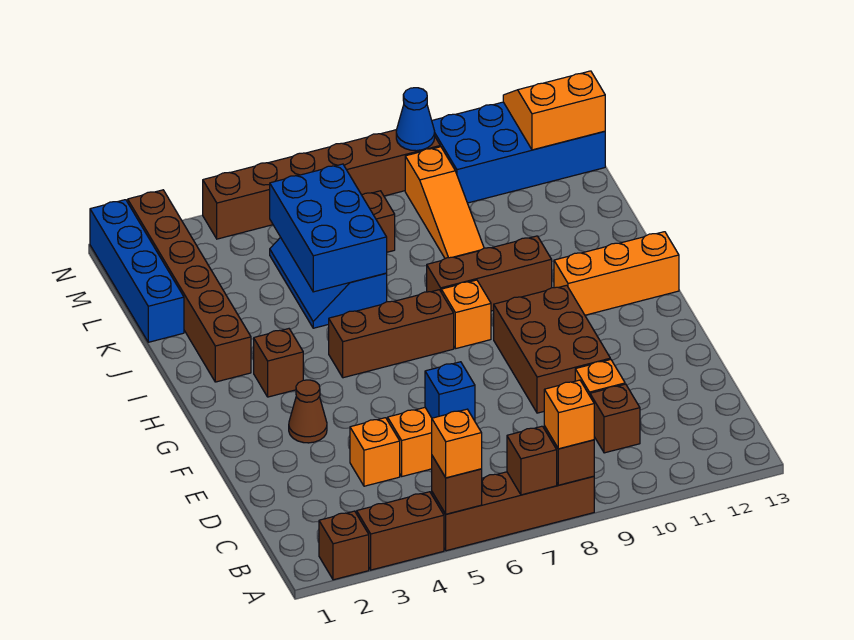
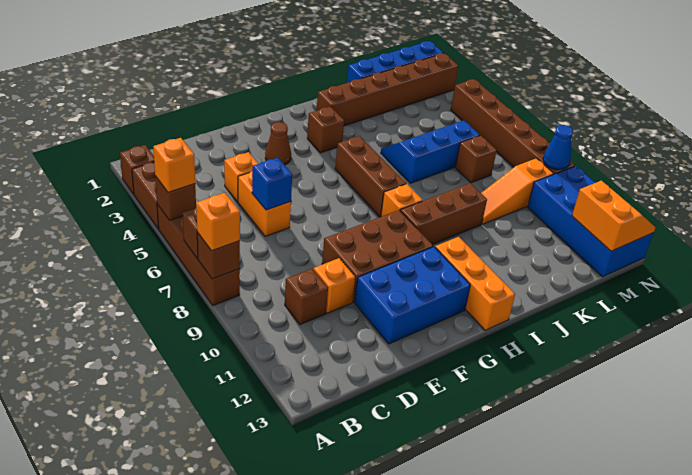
brown brick I8:I10 level 1 -> brown brick H9:J9 level 1
blue brick J5:L6 level 2 -> blue brick E11:G12 level 1

